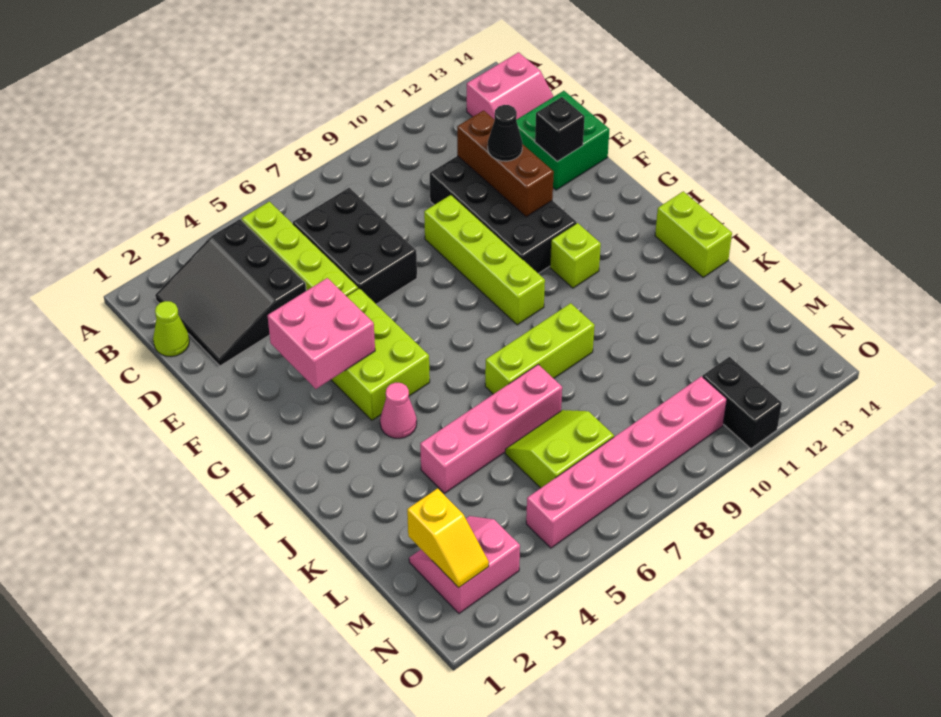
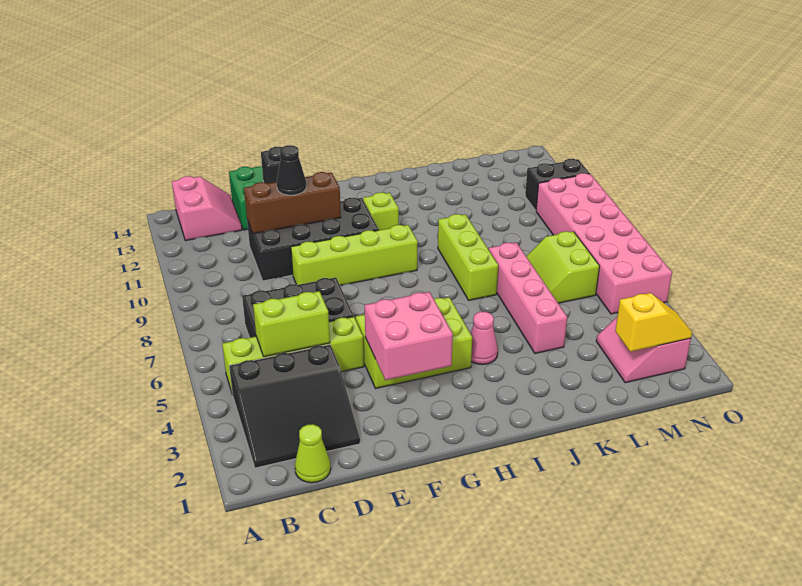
lime brick I14:J14 level 1 -> lime brick C5:D5 level 2
pink brick N5:N10 level 1 -> pink brick N5:O10 level 1

